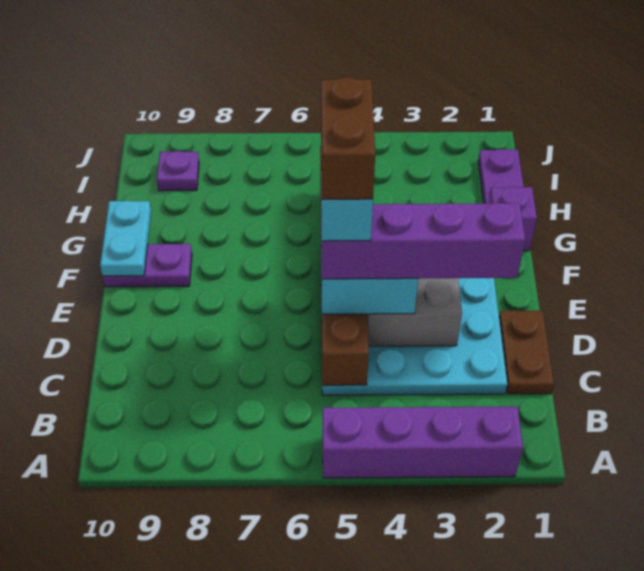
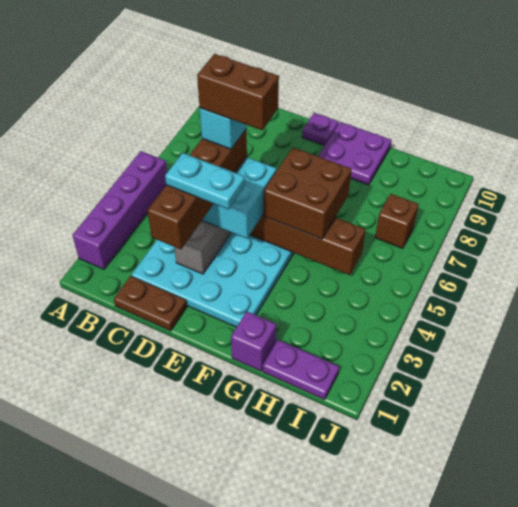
purple brick D2:D5 level 4 -> brown brick D2:D5 level 4
none -> brown brick F5:G6 level 3
purple plate F9:F10 level 1 -> purple plate F9:G10 level 1
cyan plate F10:G10 level 2 -> cyan plate D3:E3 level 5
none -> brown brick I7 level 1
purple plate I9 level 1 -> purple plate E10 level 1

